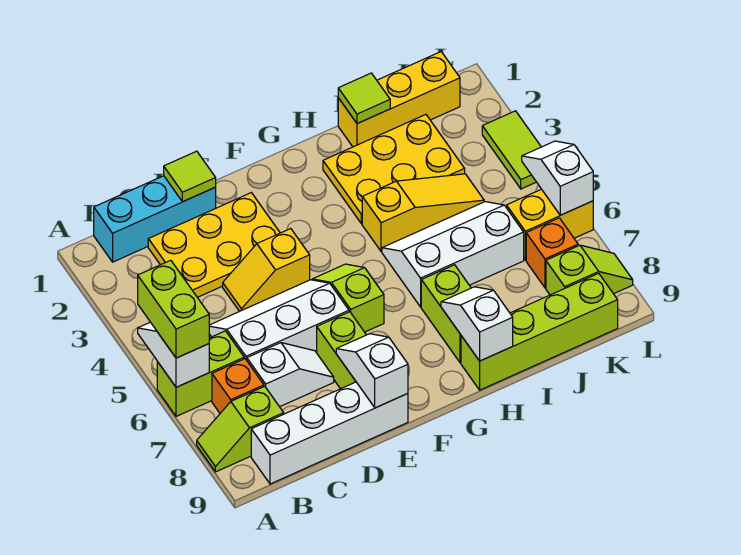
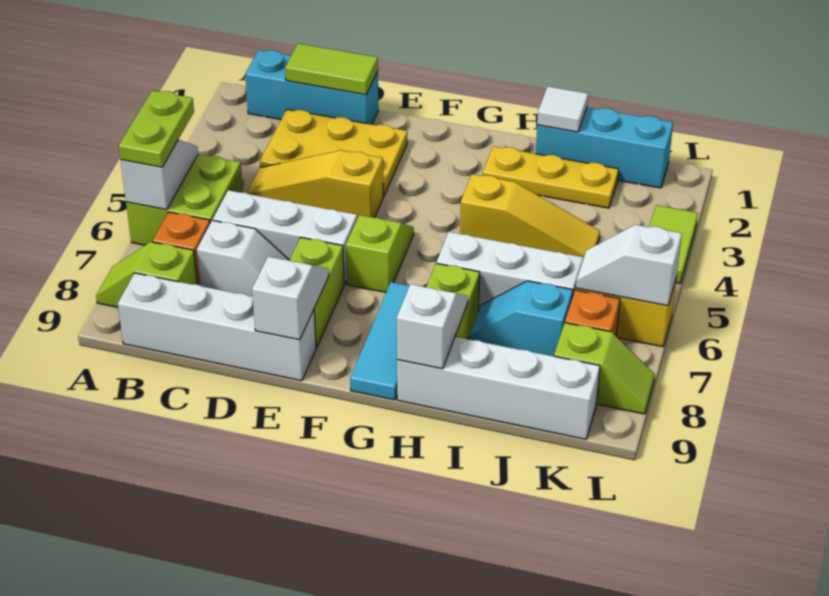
lime brick A5:A6 level 3 -> lime plate A5:A6 level 3
lime brick A6:B6 level 1 -> lime brick A5:B6 level 1
lime tile D1 level 2 -> lime tile C1:D1 level 2
yellow slope D4:E4 level 1 top E -> yellow slope C4:E4 level 1 top E
none -> cyan tile G7:G9 level 1
yellow plate H2:J3 level 1 -> yellow plate H2:J2 level 1
lime brick H9:K9 level 1 -> white brick H9:K9 level 1
yellow brick I1:K1 level 1 -> cyan brick I1:K1 level 1
lime tile I1 level 2 -> white tile I1 level 2
none -> cyan slope I7:J7 level 1 top J
white slope L5:L6 level 2 top 6 -> white slope K6:L6 level 2 top L

